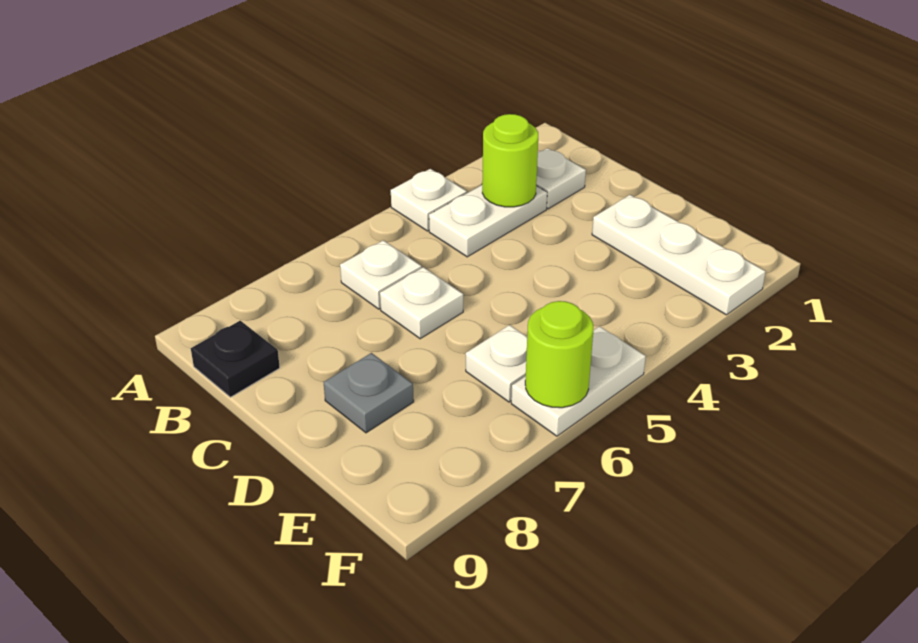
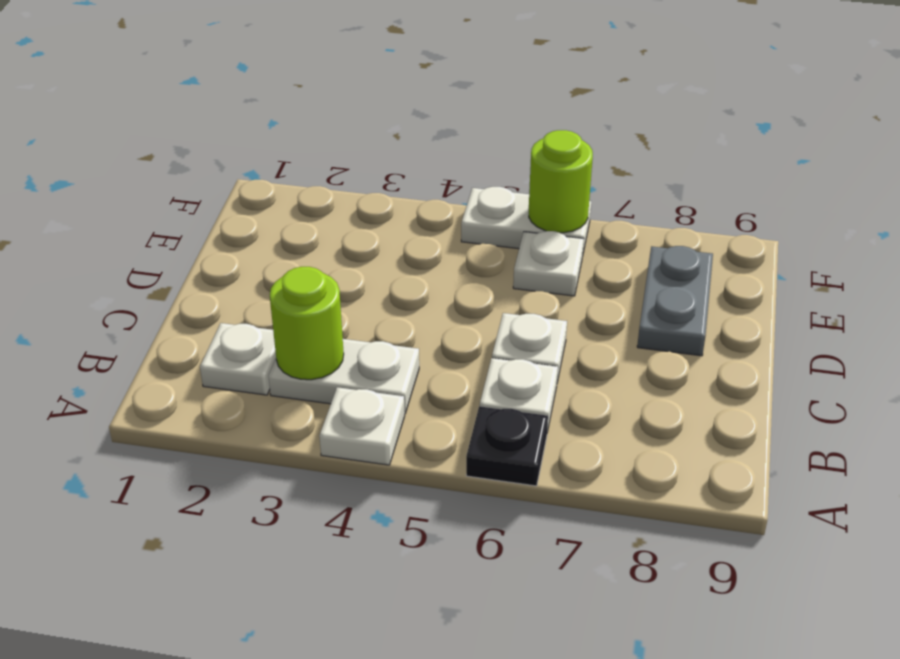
black plate B9 level 1 -> black plate A6 level 1
white plate D2:F2 level 1 -> none
grey plate D8 level 1 -> grey plate D8:E8 level 1

